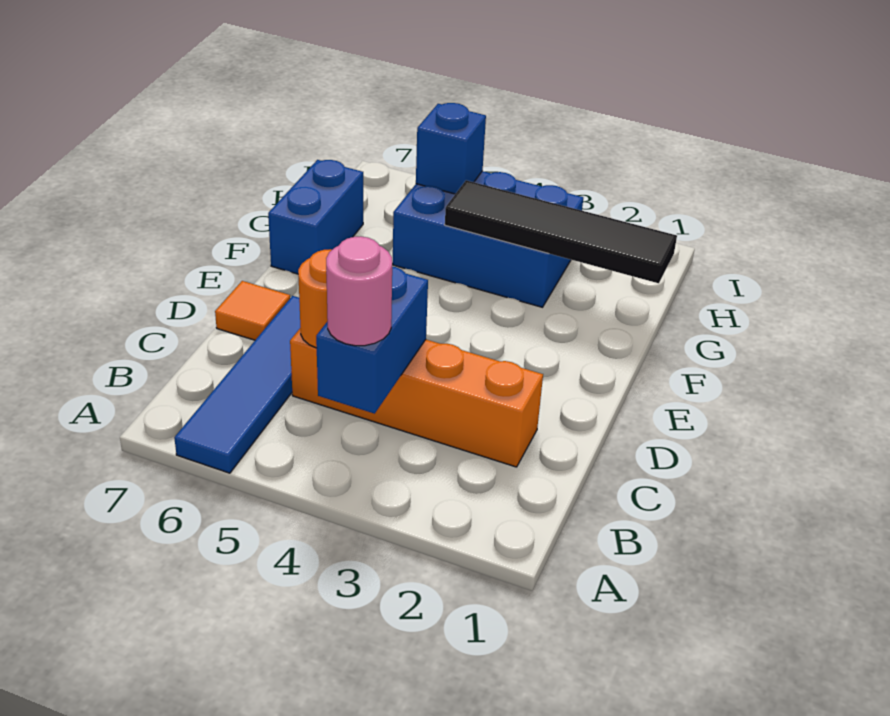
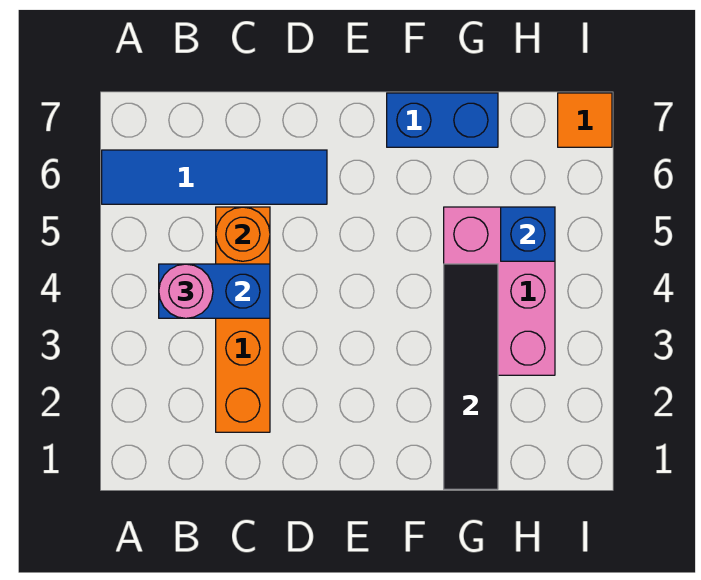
orange tile D7 level 1 -> orange tile I7 level 1
blue brick G3:H5 level 1 -> pink brick G3:H5 level 1

